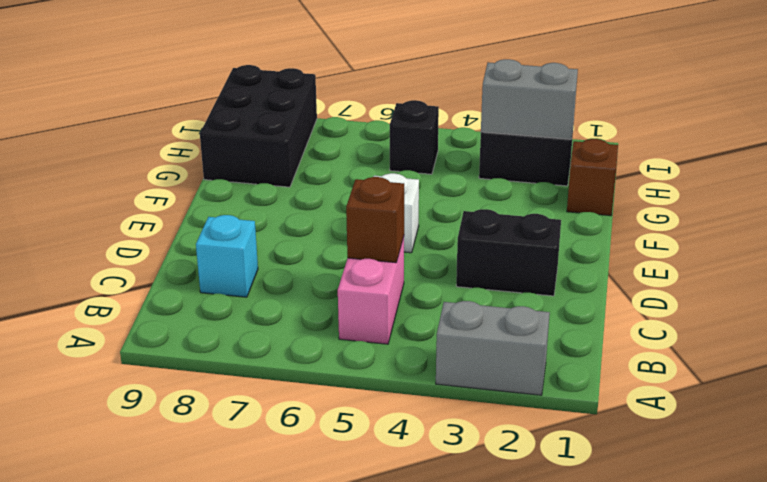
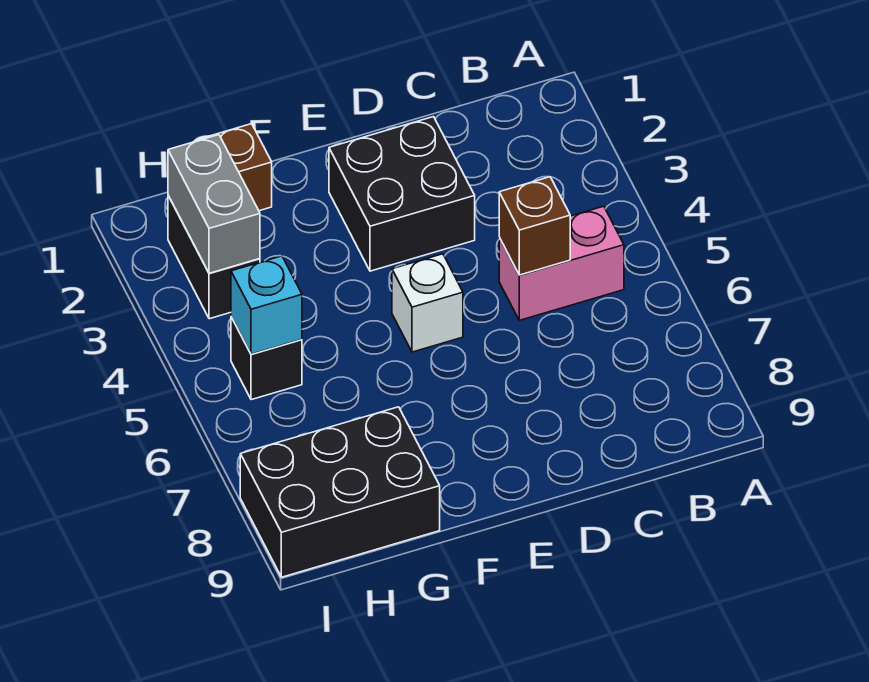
grey brick A2:A3 level 1 -> none
cyan brick C8 level 1 -> cyan brick H5 level 2
black brick D2:D3 level 1 -> black brick D2:E3 level 1

